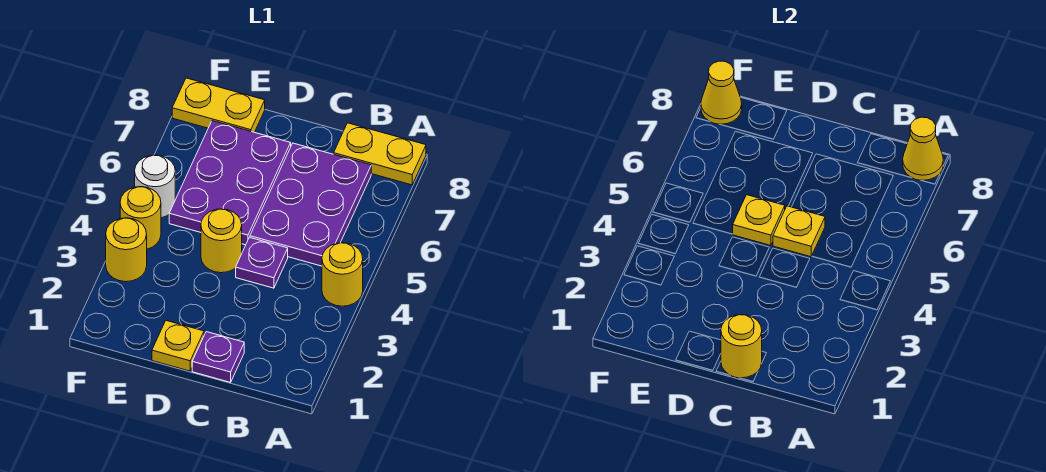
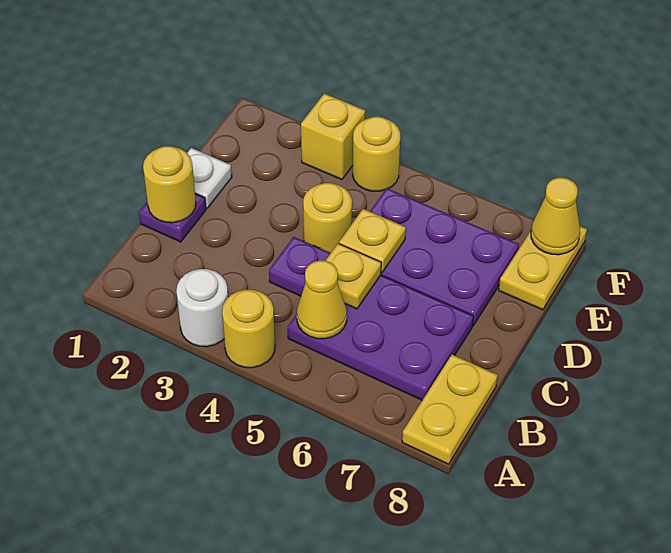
yellow cone A8 level 2 -> yellow cone B5 level 2
yellow plate D1 level 1 -> white plate D1 level 1
yellow round brick F3 level 1 -> yellow brick F3 level 1
white round brick F5 level 1 -> white round brick A3 level 1

